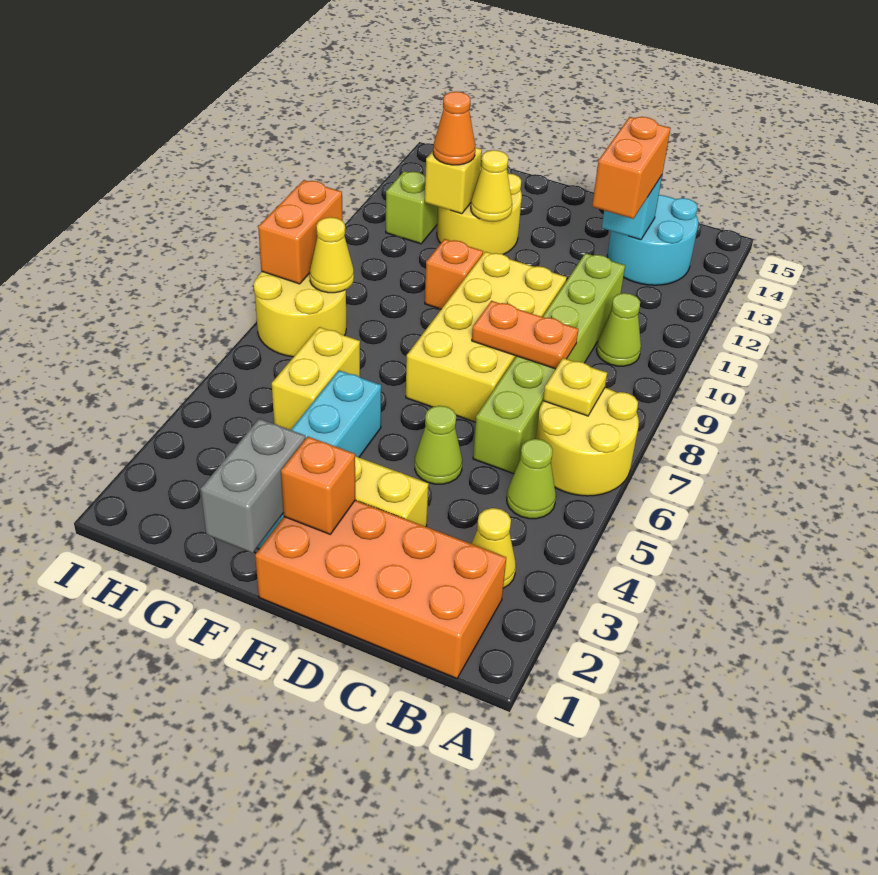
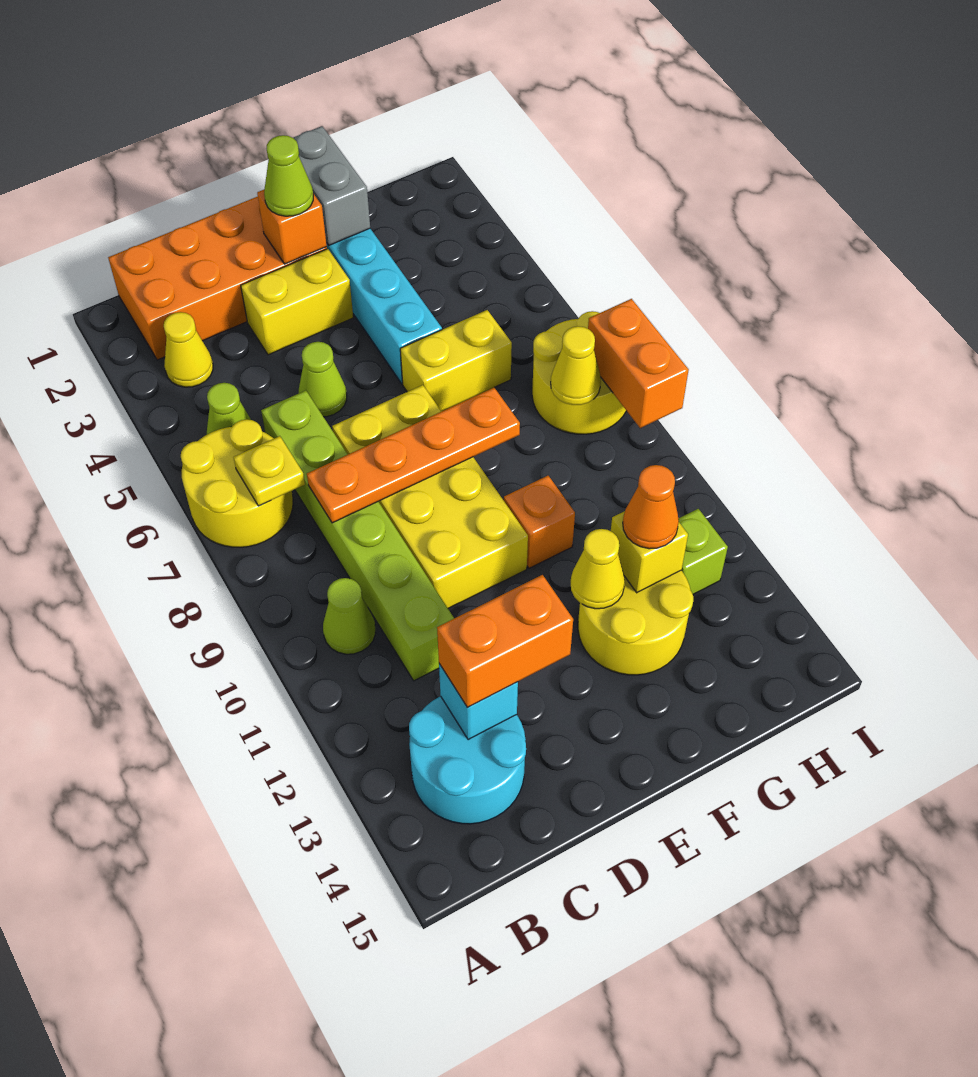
orange plate C8:D8 level 2 -> orange plate C8:F8 level 2
orange brick C12:C13 level 3 -> orange brick C13:D13 level 3
none -> lime cone E2 level 3
yellow brick G5:G6 level 1 -> yellow brick F6:G6 level 1

